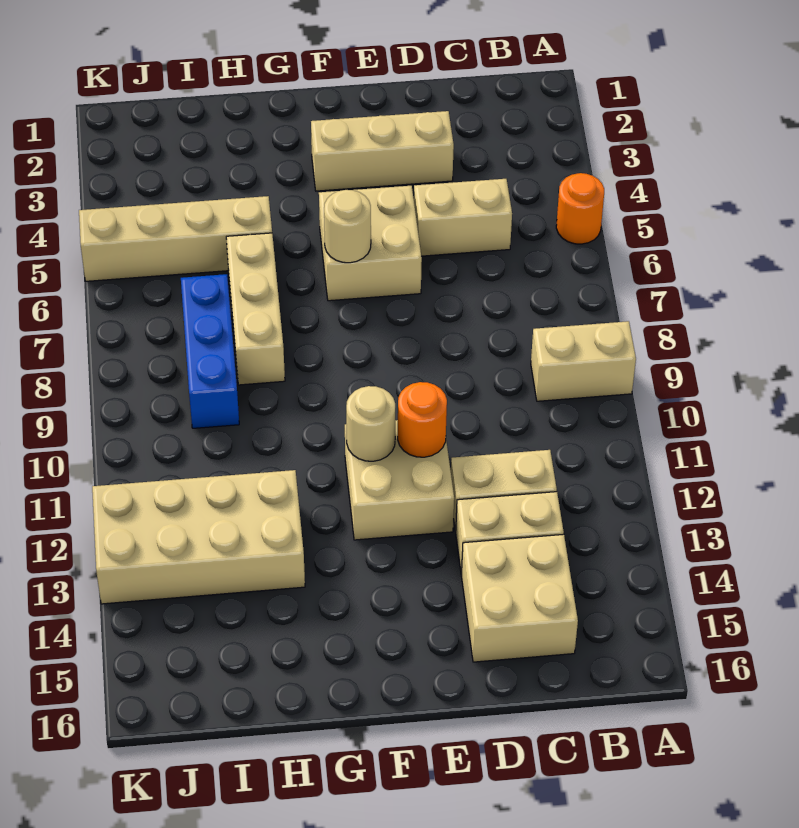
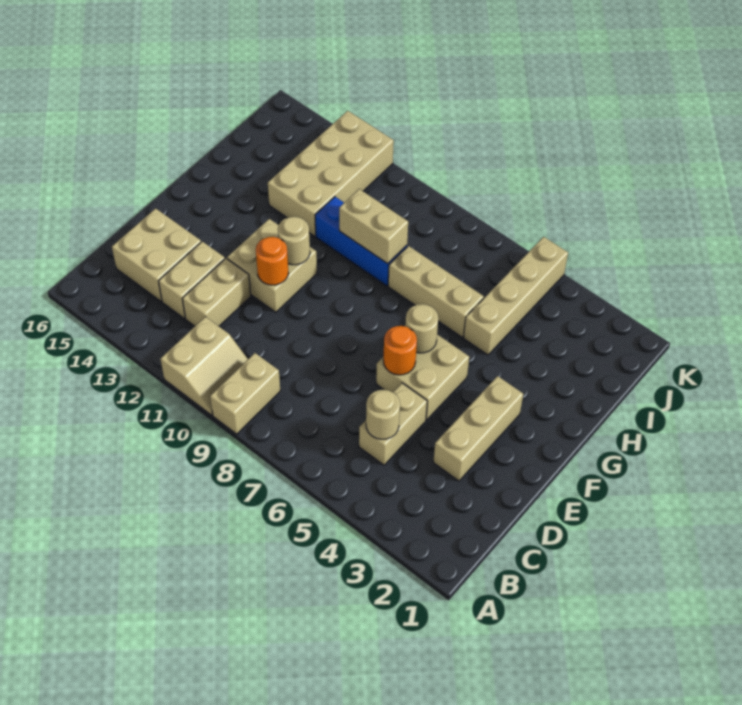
orange round brick A5 level 1 -> orange round brick E6 level 2
none -> tan slope A10:B11 level 1 top 11
none -> tan round brick C5 level 2
none -> tan brick H9:H10 level 2
blue brick I7:I9 level 1 -> blue brick H9:H11 level 1

